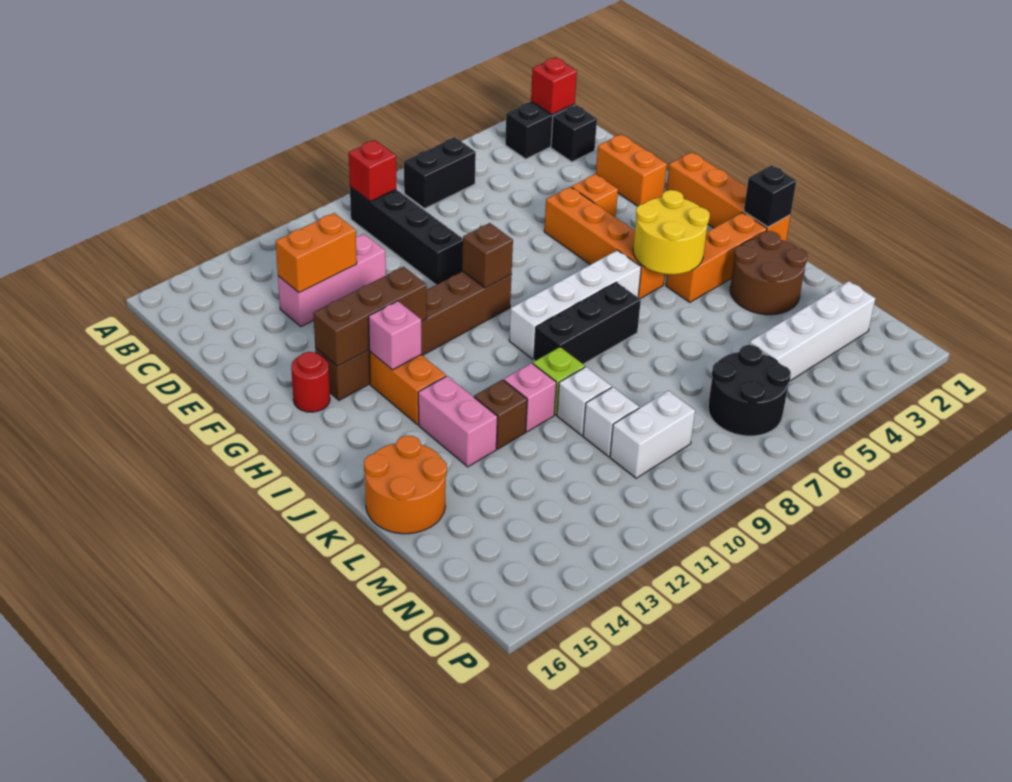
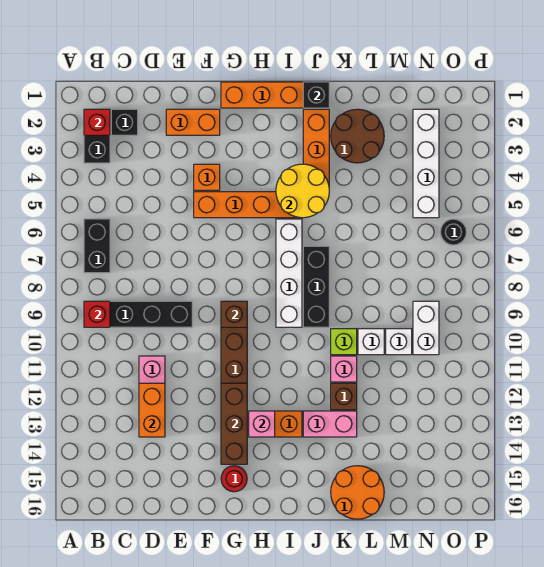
black round brick N6:O7 level 1 -> black round brick O6 level 1

